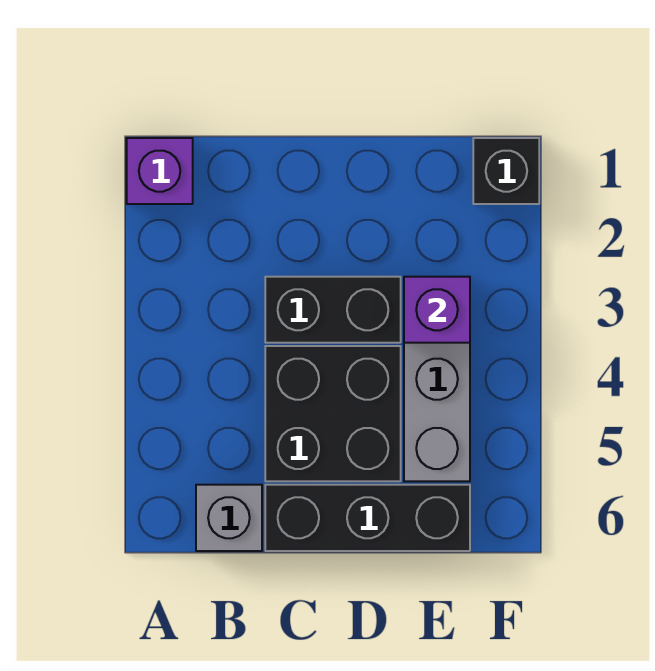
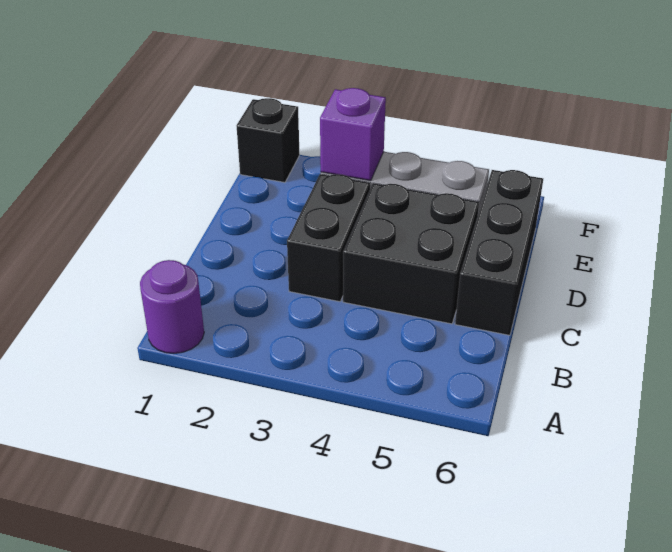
purple brick A1 level 1 -> purple round brick A1 level 1
grey brick B6 level 1 -> none

